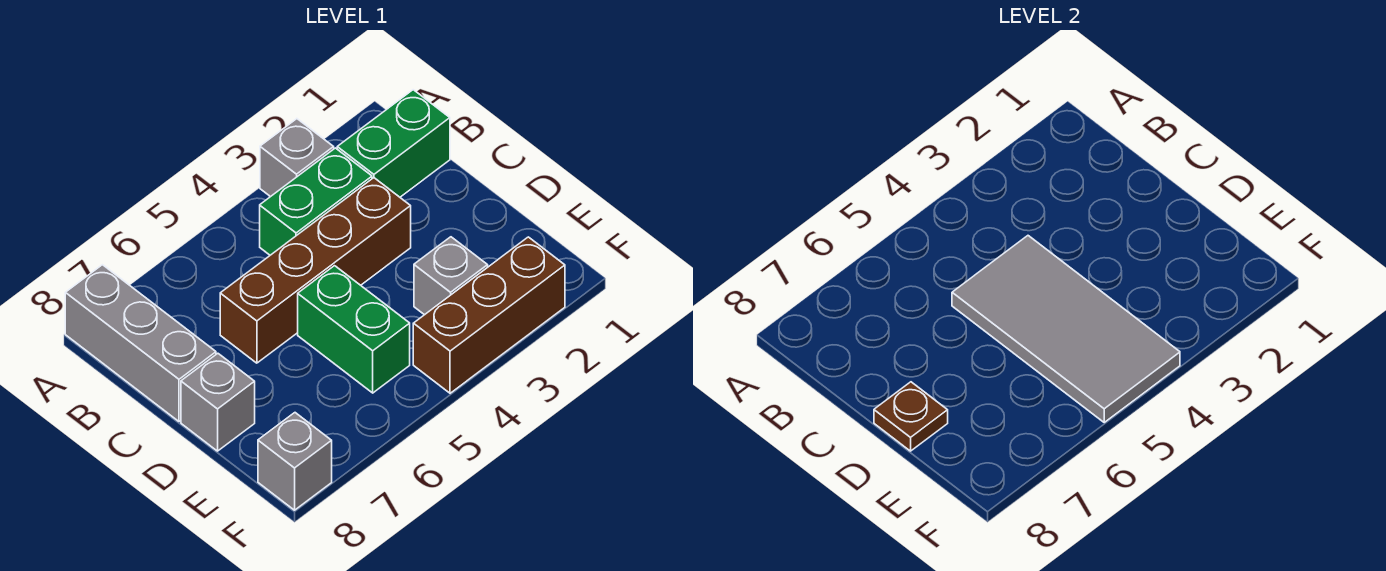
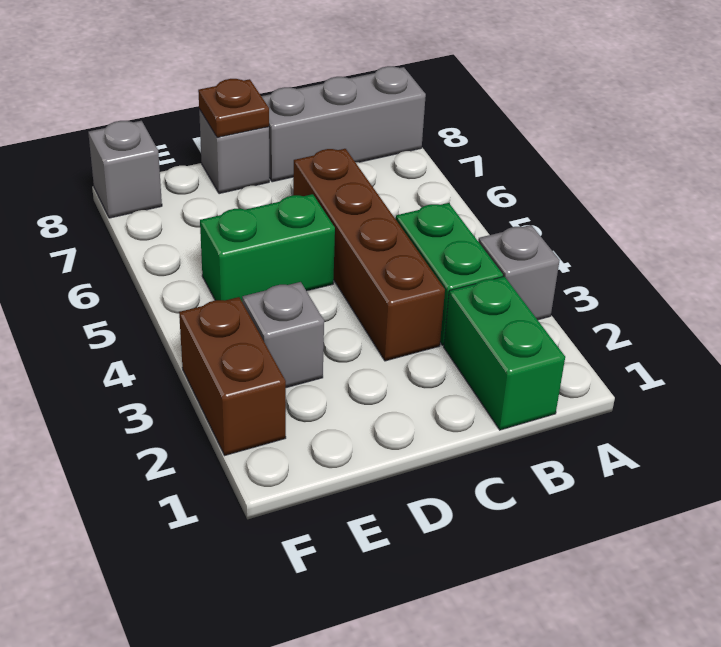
grey tile C4:F5 level 2 -> none
brown brick F2:F4 level 1 -> brown brick F2:F3 level 1

